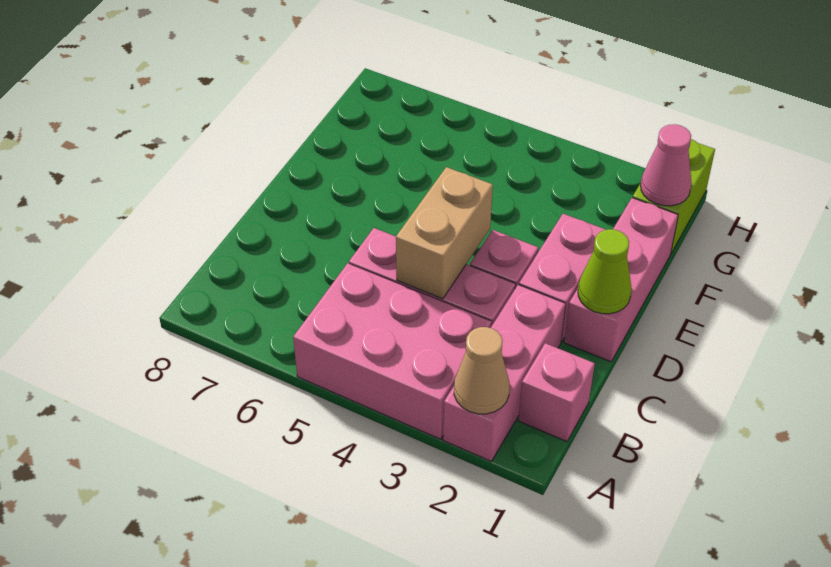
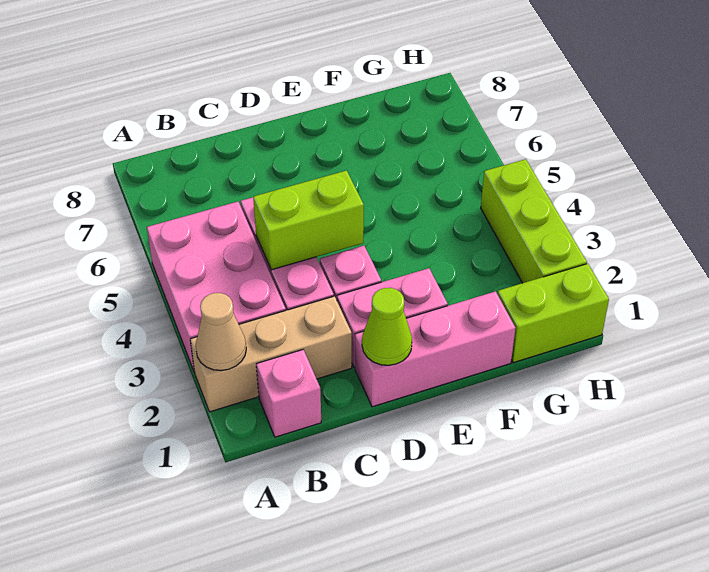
pink brick A2:C2 level 1 -> tan brick A2:C2 level 1
tan brick C4:D4 level 2 -> lime brick C4:D4 level 2
pink cone G1 level 2 -> none
none -> lime brick H2:H4 level 1

